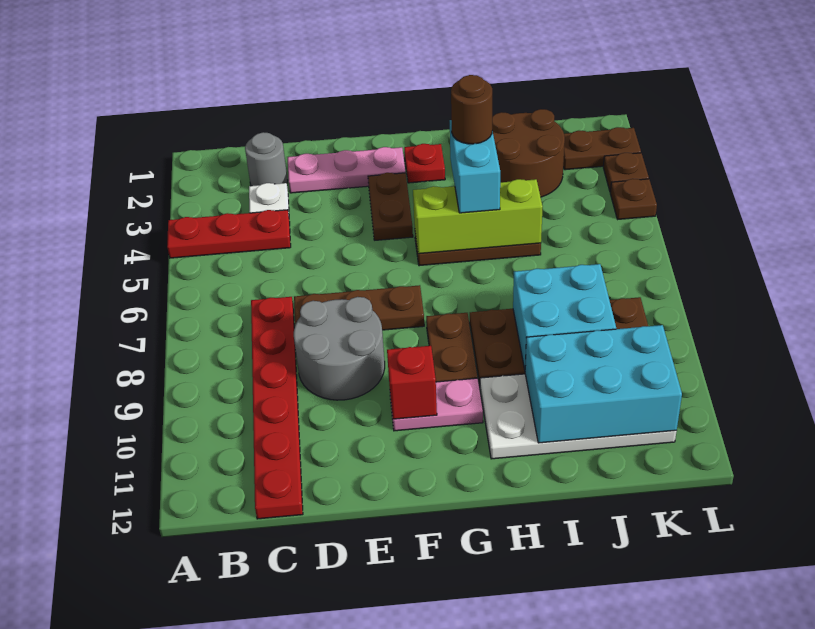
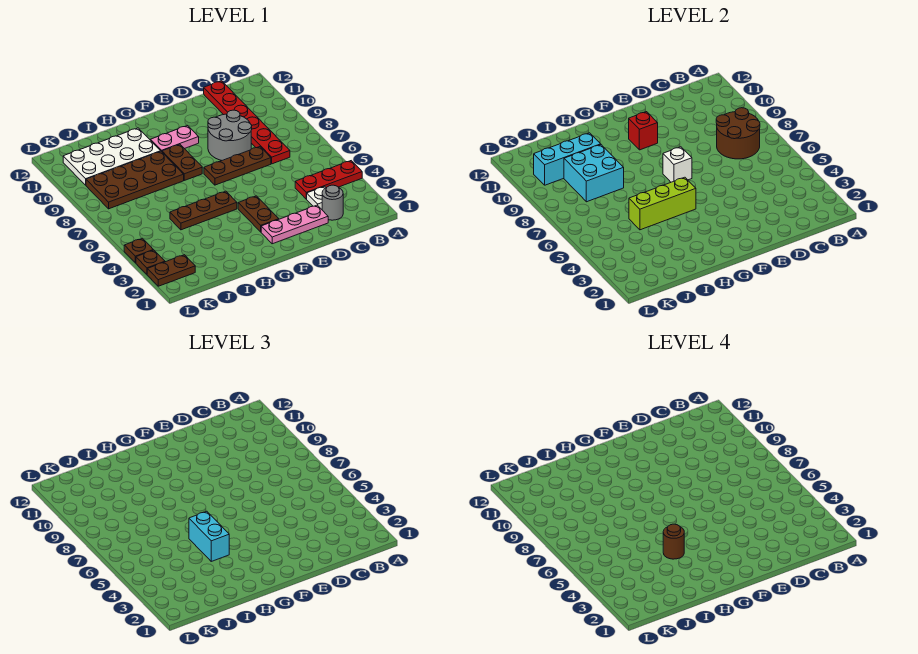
none -> white brick F7 level 2
red plate G2 level 1 -> none
brown round brick I2:J3 level 1 -> brown round brick B7:C8 level 2
cyan brick I10:K11 level 2 -> cyan brick I10:K10 level 2

